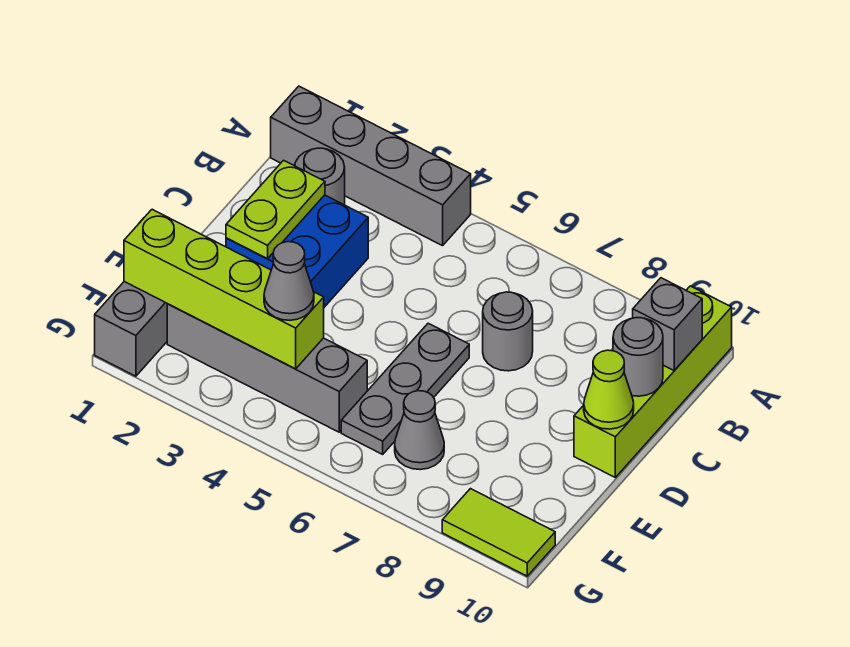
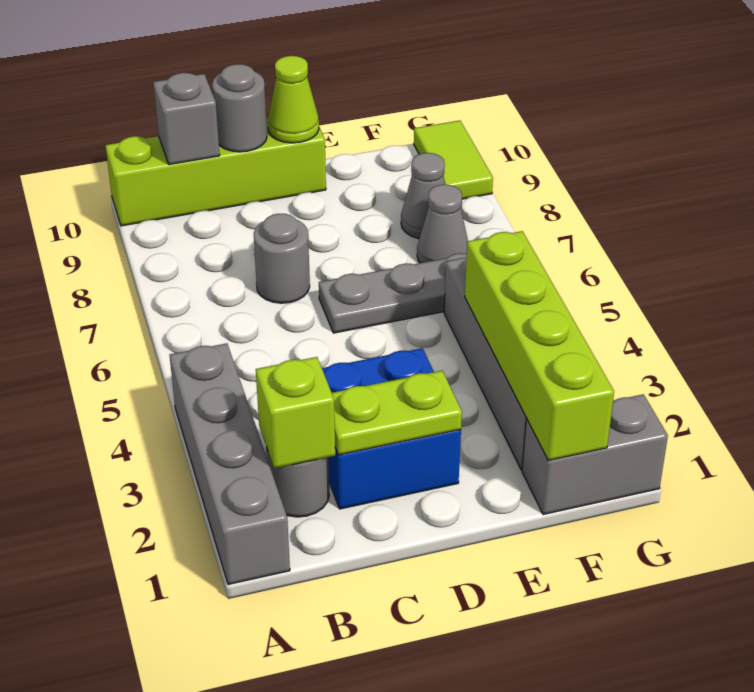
none -> lime brick B2 level 2
grey cone F4 level 3 -> grey cone F8 level 1

